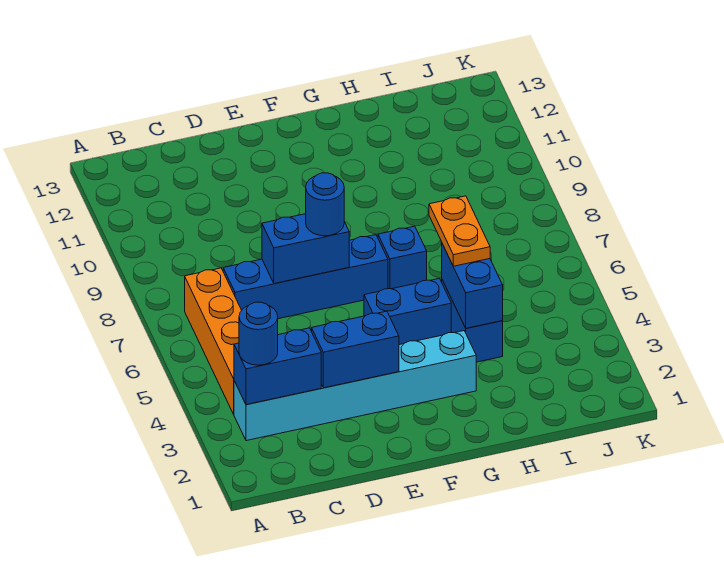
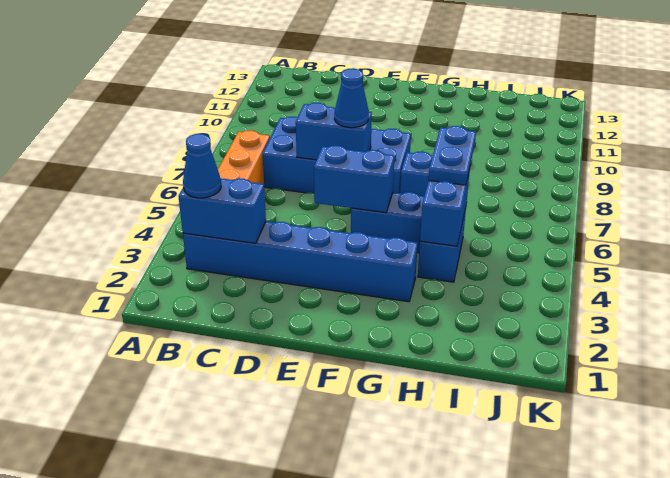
cyan brick B3:G3 level 1 -> blue brick B3:G3 level 1
blue round brick B3 level 3 -> blue cone B3 level 3
blue brick C7:F7 level 1 -> blue brick C7:F8 level 1
blue brick D3:E3 level 2 -> blue brick E5:F5 level 2
blue round brick E7 level 3 -> blue cone E7 level 3
orange plate H5:H6 level 3 -> blue plate H5:H6 level 3

